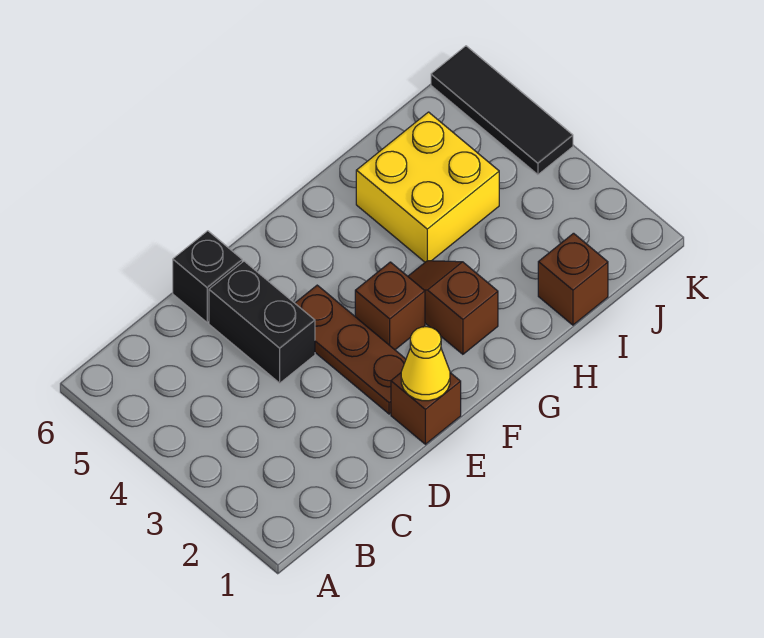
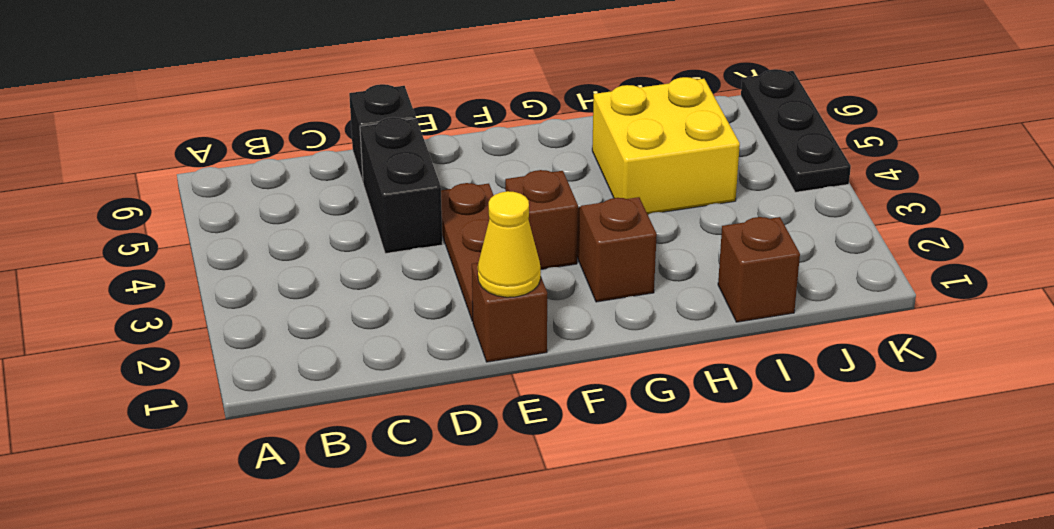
black tile K4:K6 level 1 -> black plate K4:K6 level 1

